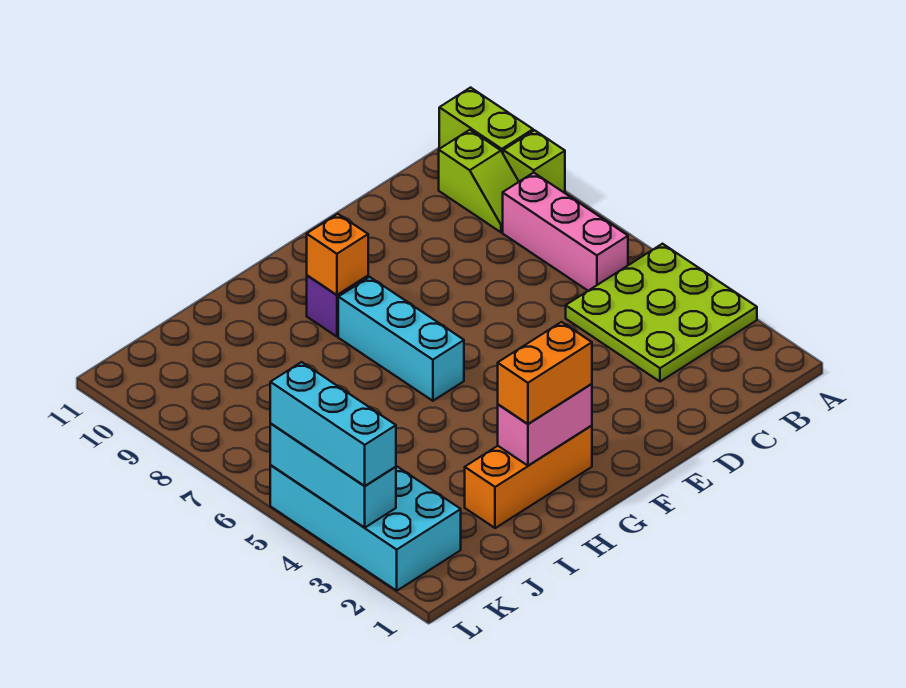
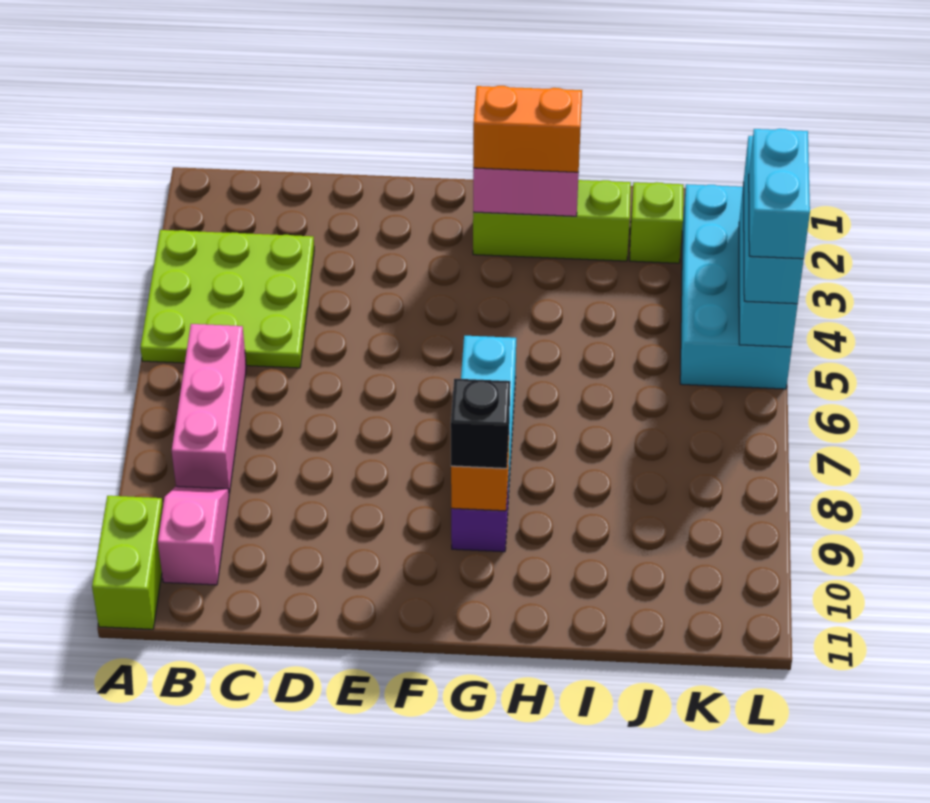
lime brick A9 level 1 -> lime brick J2 level 1
lime slope B9:B10 level 1 top 10 -> pink slope B9:B10 level 1 top 10
orange brick G2:I2 level 1 -> lime brick G2:I2 level 1
none -> black brick G9 level 3
none -> cyan brick L4:L5 level 4

